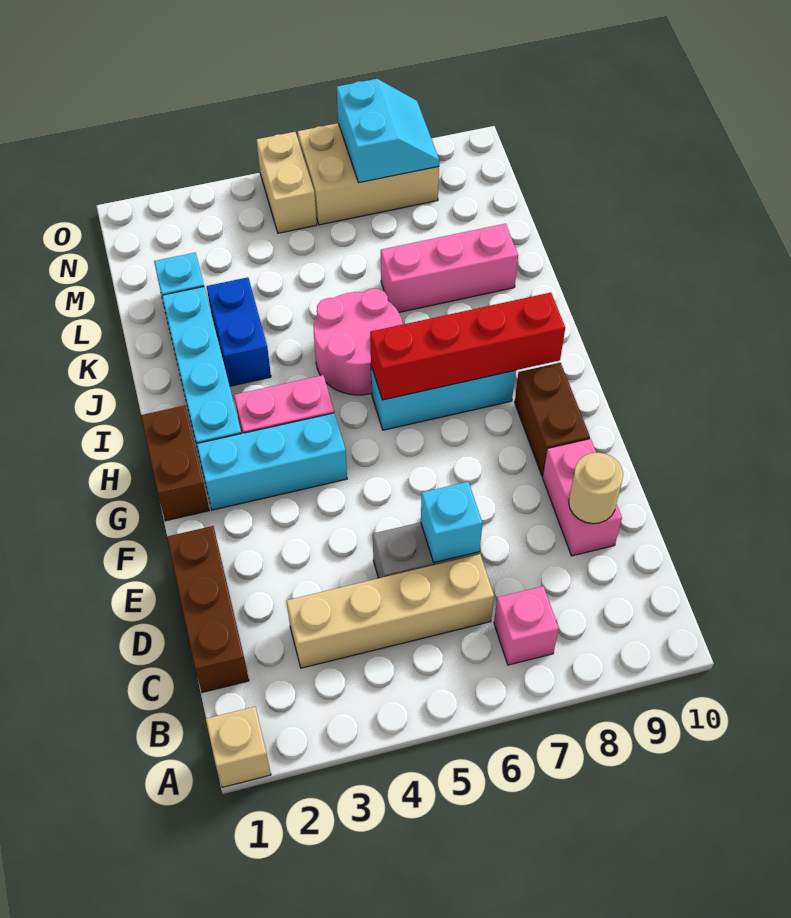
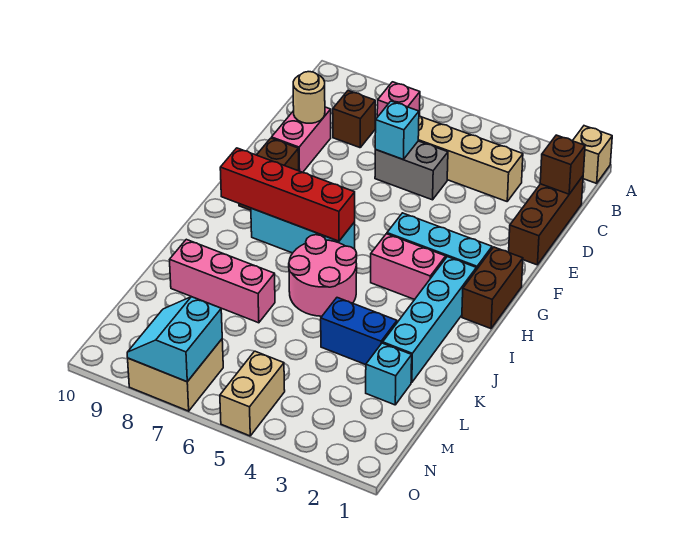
none -> brown brick C1 level 2
none -> brown brick C8 level 1
blue brick J3:K3 level 1 -> blue brick K3:K4 level 1
tan brick N6:O8 level 1 -> tan brick N7:O8 level 1

